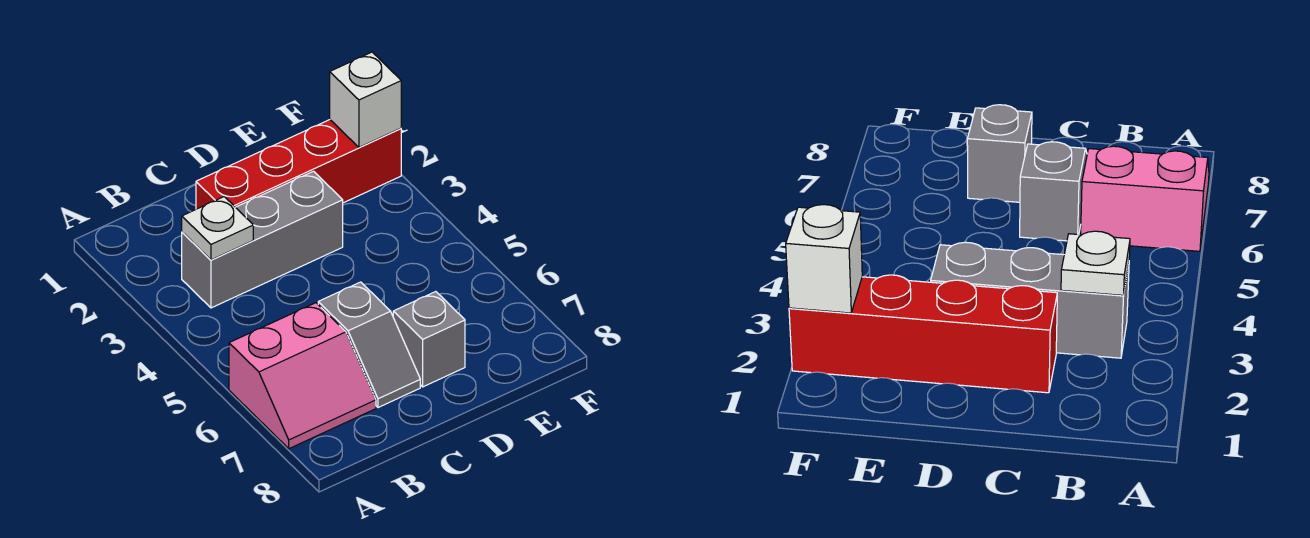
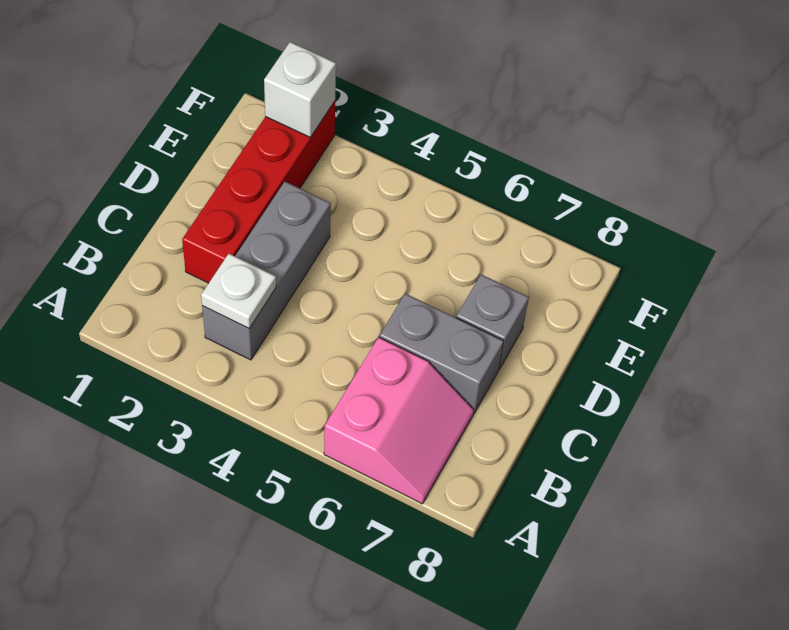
grey slope C6:C7 level 1 top 6 -> grey brick C6:C7 level 1

